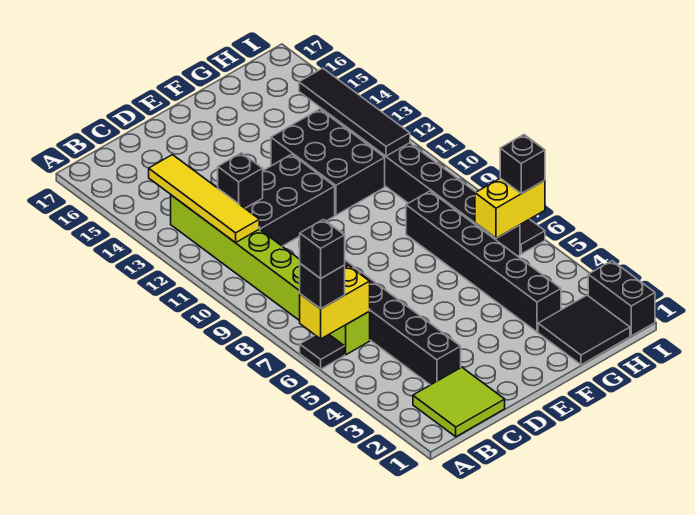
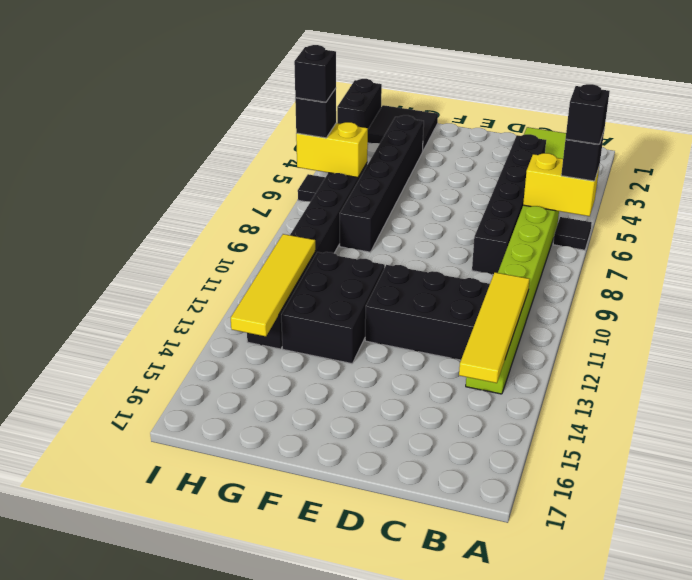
black brick C12 level 2 -> black brick I6 level 4
black tile H11:H14 level 2 -> yellow tile H11:H14 level 2

